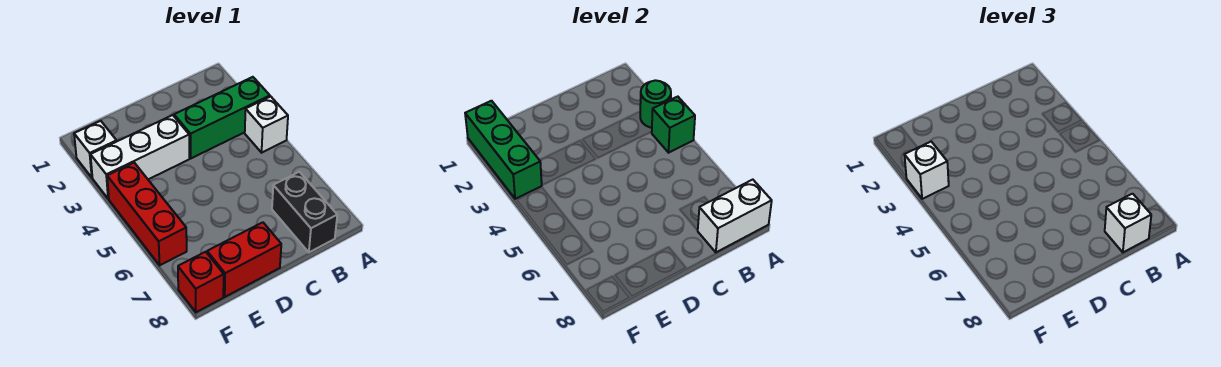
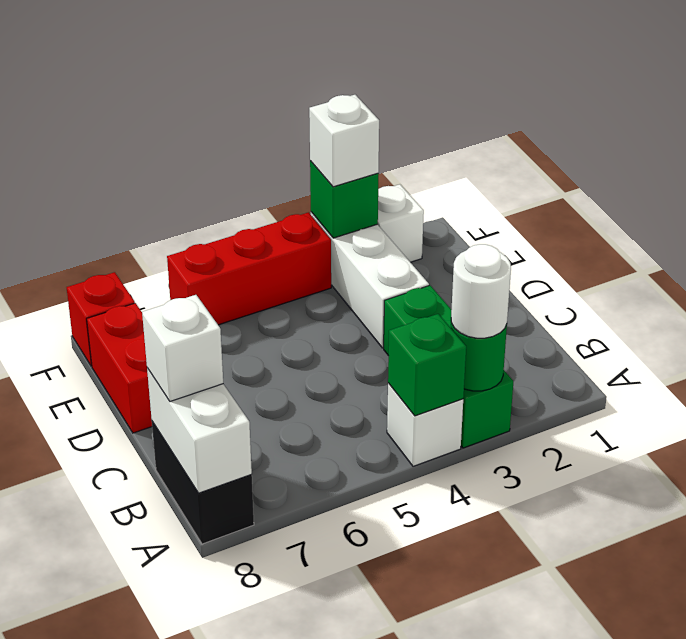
none -> white round brick A3 level 3
black brick B7:B8 level 1 -> black brick A8:B8 level 1
green brick F1:F3 level 2 -> green brick F3 level 2

